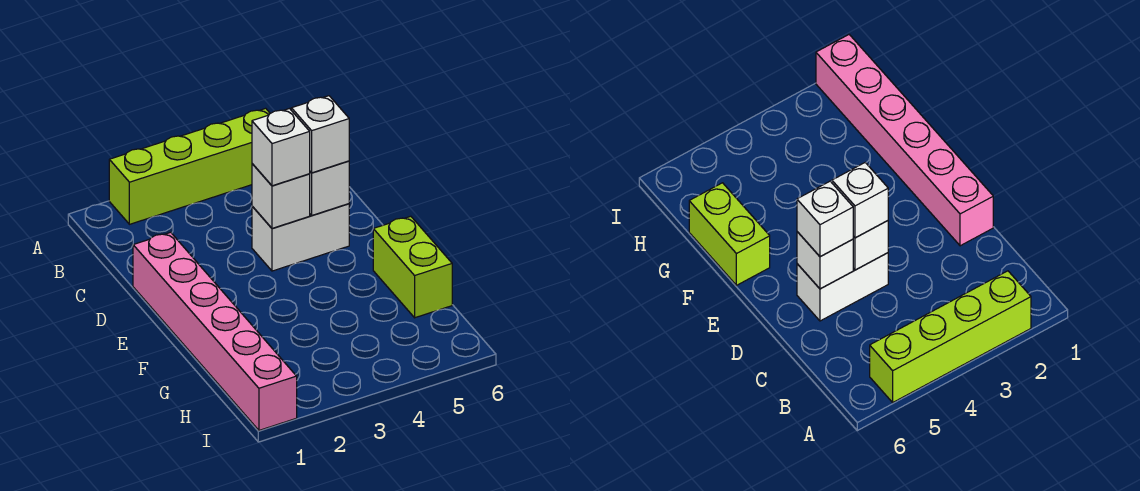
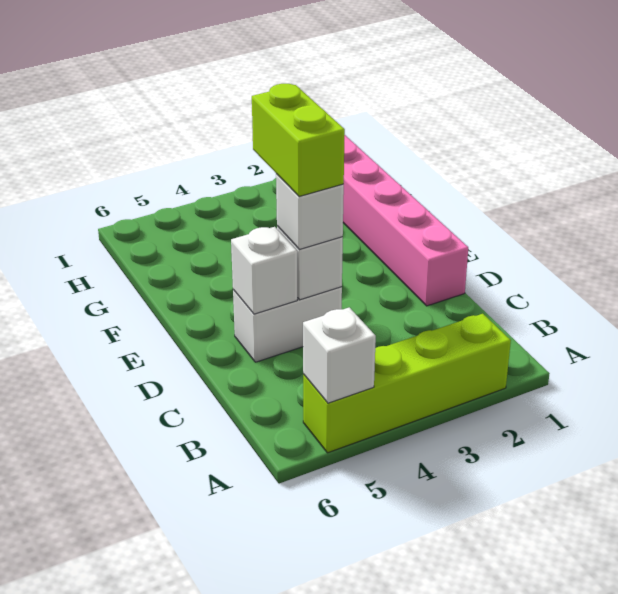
white brick D5 level 3 -> white brick A5 level 2
lime brick F6:G6 level 1 -> lime brick D4:E4 level 4

